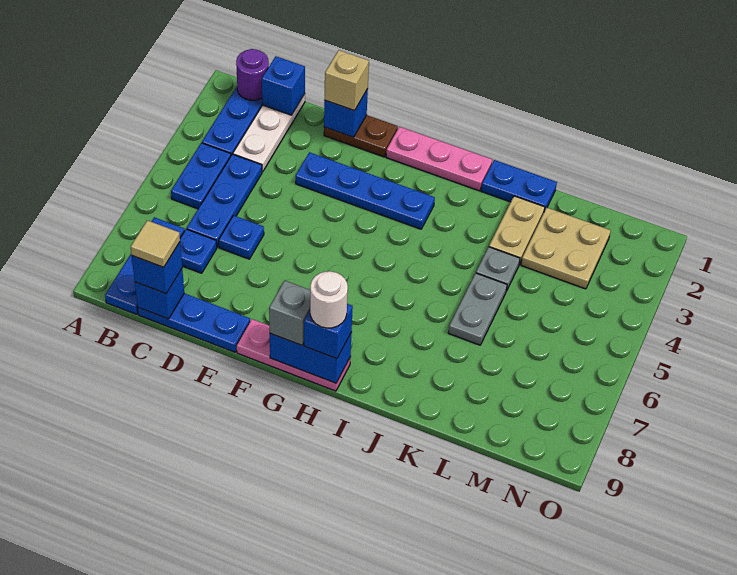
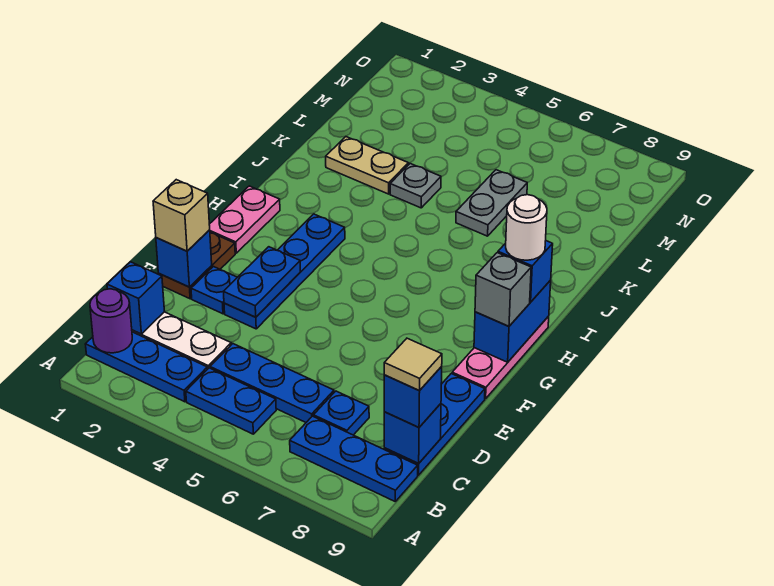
blue plate D6 level 1 -> blue plate E2 level 1
pink plate G1:I1 level 1 -> pink plate G1:H1 level 1
blue plate J1:K1 level 1 -> blue plate E3:F3 level 2
grey plate K5:K6 level 1 -> grey plate K6:L6 level 1
tan plate L2:M3 level 1 -> none

